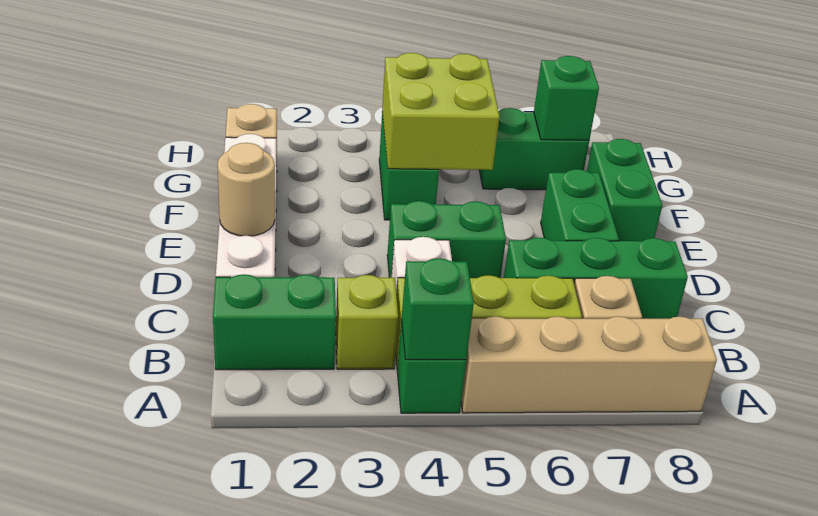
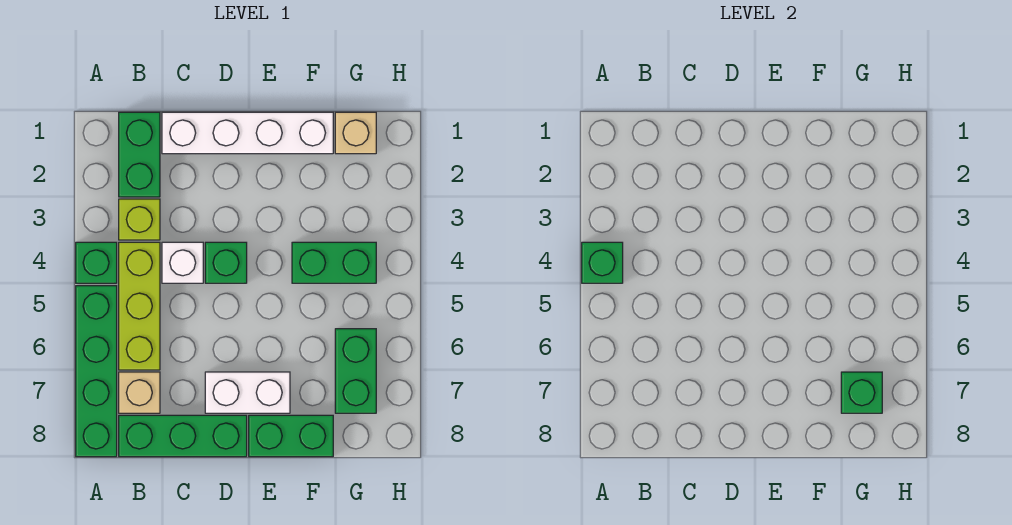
tan brick A5:A8 level 1 -> green brick A5:A8 level 1
green brick C6:C8 level 1 -> green brick B8:D8 level 1
tan round brick D1 level 2 -> none
green brick D4:D5 level 1 -> green brick D4 level 1
green brick D7:E7 level 1 -> white brick D7:E7 level 1
lime brick F4:G5 level 2 -> none

